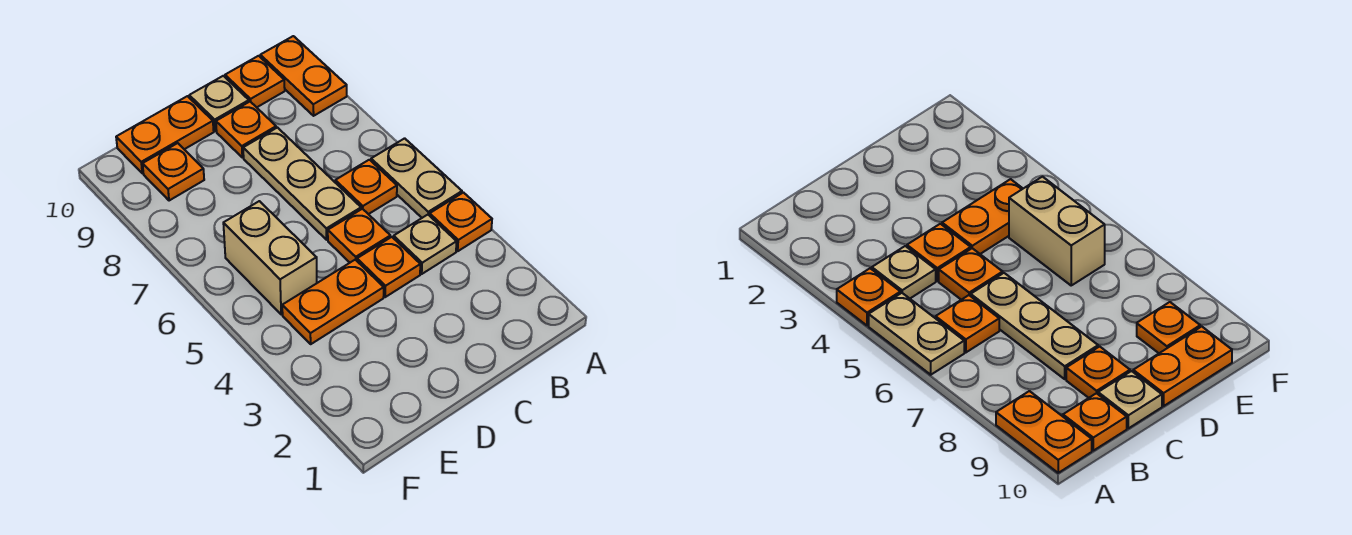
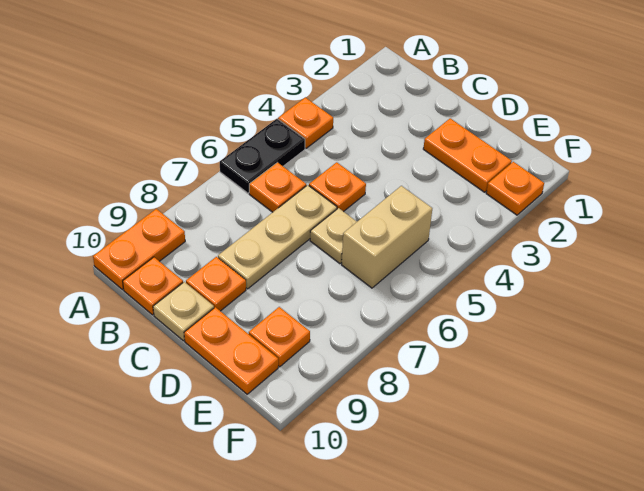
tan plate A5:A6 level 1 -> black plate A5:A6 level 1
tan plate B4 level 1 -> tan plate D6 level 1
orange plate C4 level 1 -> orange plate F2 level 1
orange plate D4:E4 level 1 -> orange plate D2:E2 level 1

